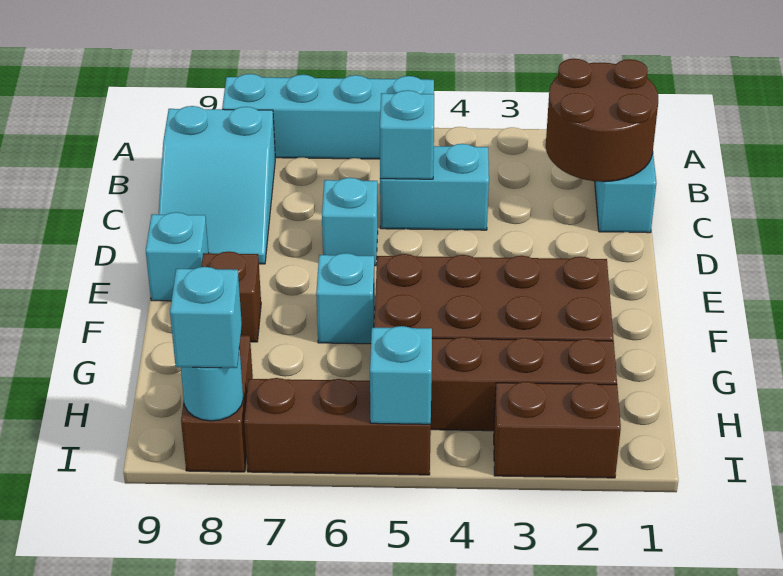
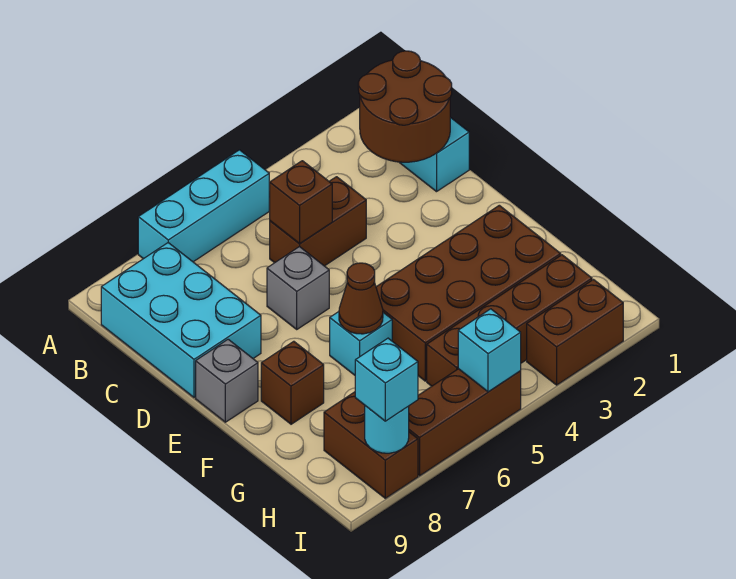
cyan brick A5:A8 level 1 -> cyan brick A5:A7 level 1
cyan slope B8:D9 level 1 top B -> cyan brick B8:D9 level 1
cyan brick C4:C5 level 1 -> brown brick C4:C5 level 1
cyan brick C5 level 2 -> brown brick C5 level 2
cyan brick D6 level 1 -> grey brick D6 level 1
cyan brick E9 level 1 -> grey brick E9 level 1
none -> brown cone F6 level 2

